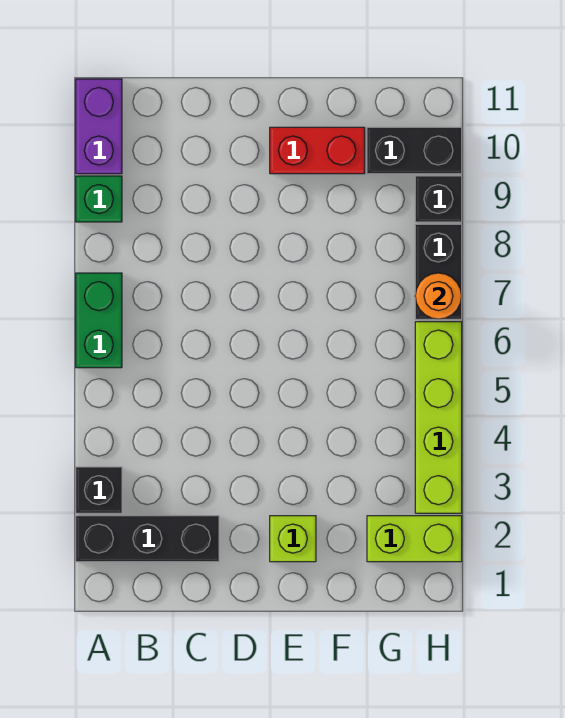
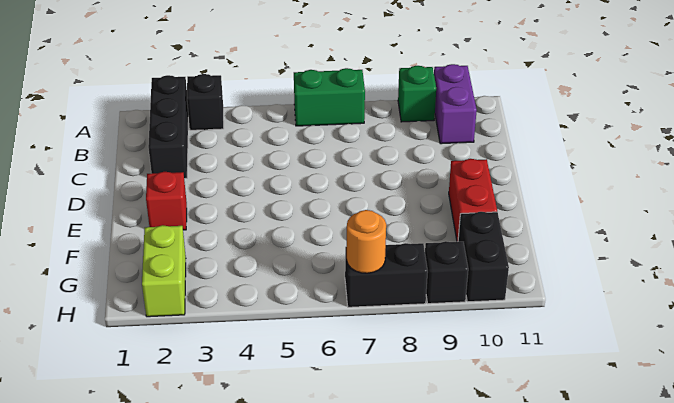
purple brick A10:A11 level 1 -> purple brick A10:B10 level 1
lime brick E2 level 1 -> red brick E2 level 1
lime brick H3:H6 level 1 -> none

